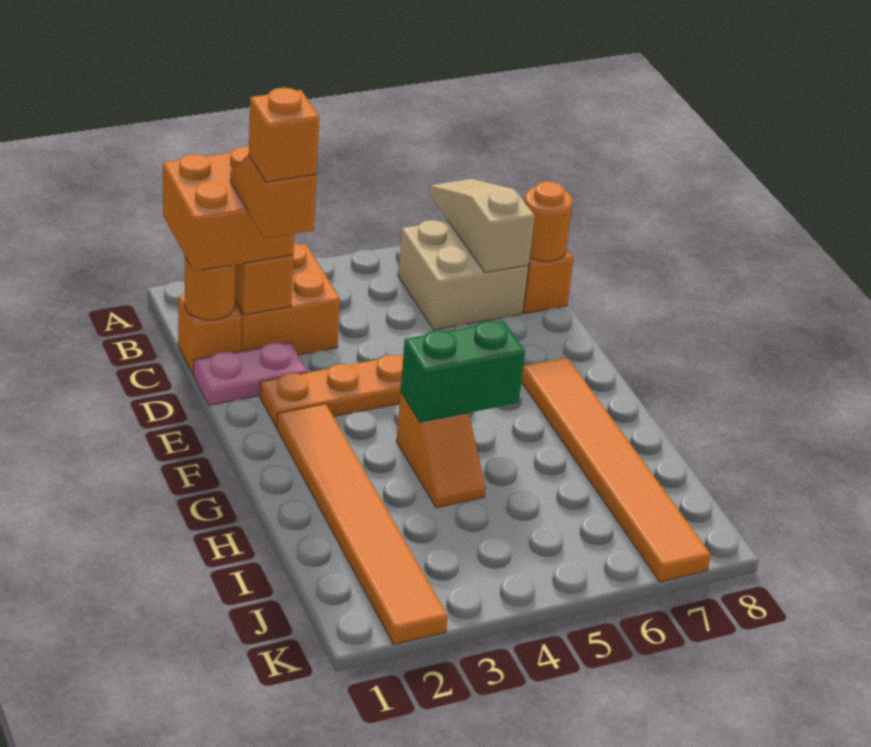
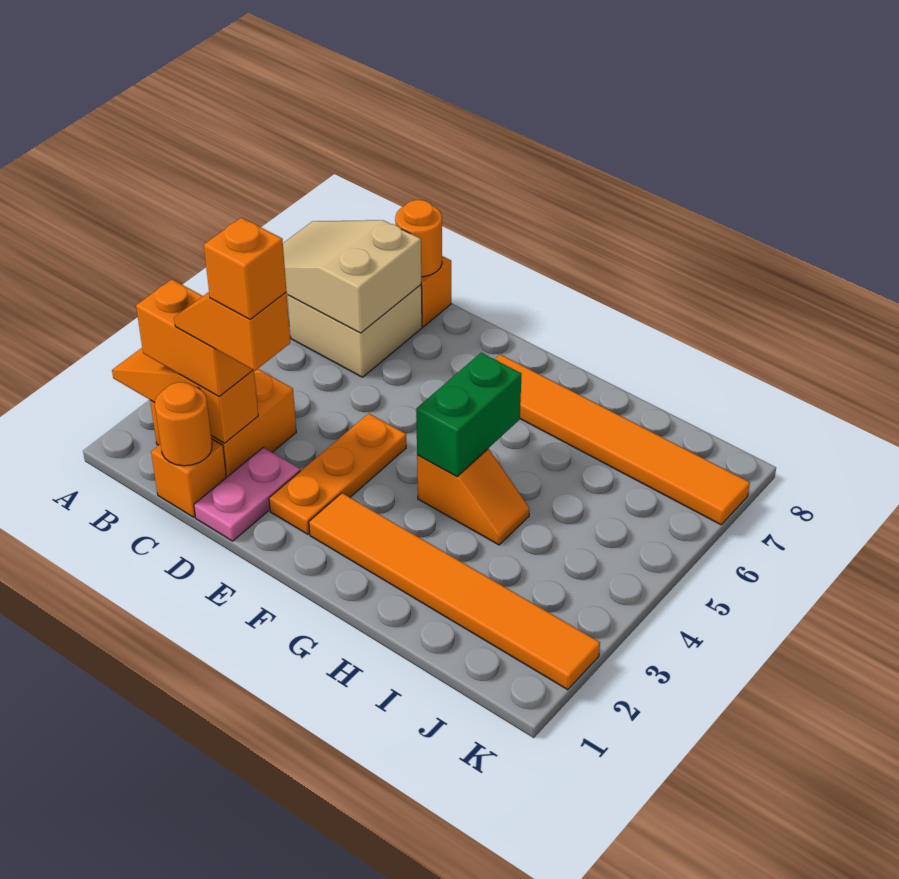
tan slope A7:C7 level 2 top C -> tan slope A6:C7 level 2 top C
orange brick B1:C2 level 3 -> orange brick B2:C2 level 3

